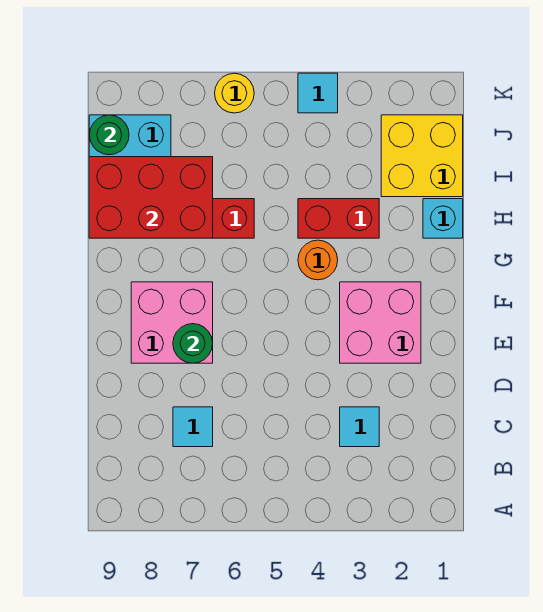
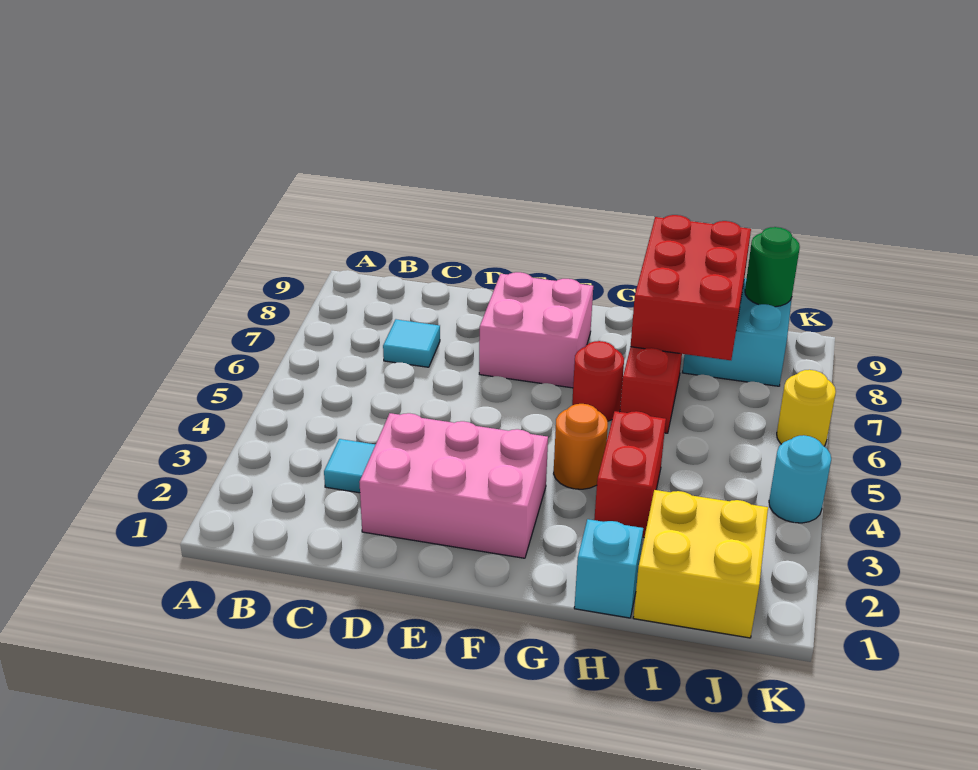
pink brick E2:F3 level 1 -> pink brick D2:F3 level 1
green round brick E7 level 2 -> none
none -> red round brick G6 level 1
cyan tile K4 level 1 -> cyan round brick K4 level 1

